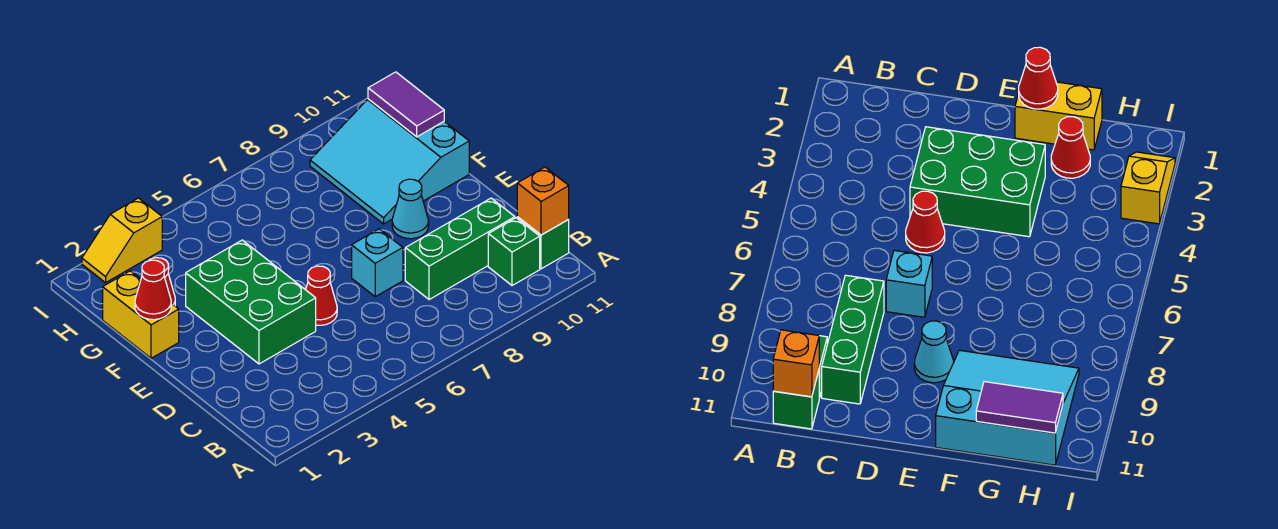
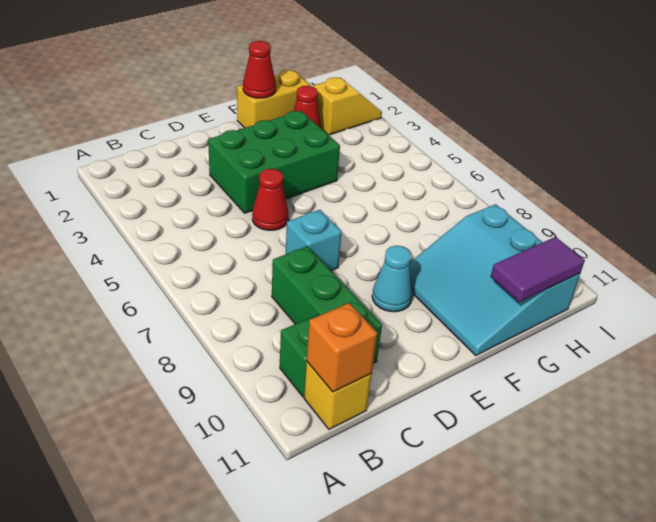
green brick B11 level 1 -> yellow brick B11 level 1
cyan slope F9:H11 level 1 top 11 -> cyan slope F9:H11 level 1 top H
yellow slope I2:I3 level 1 top 3 -> yellow slope H2:I2 level 1 top H

